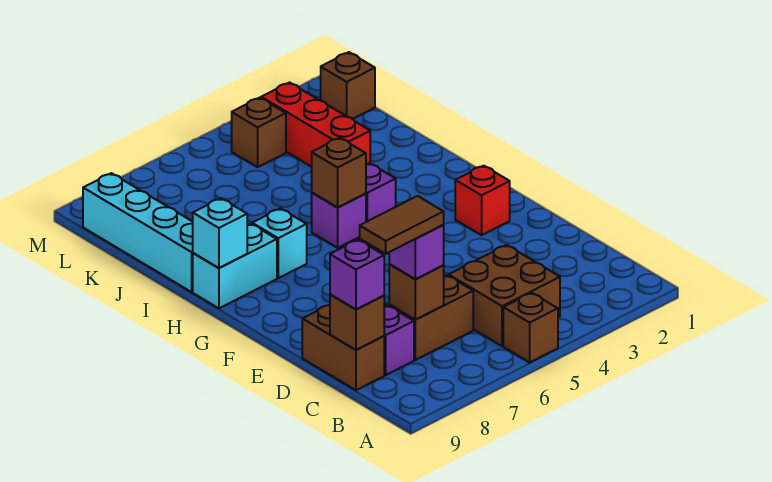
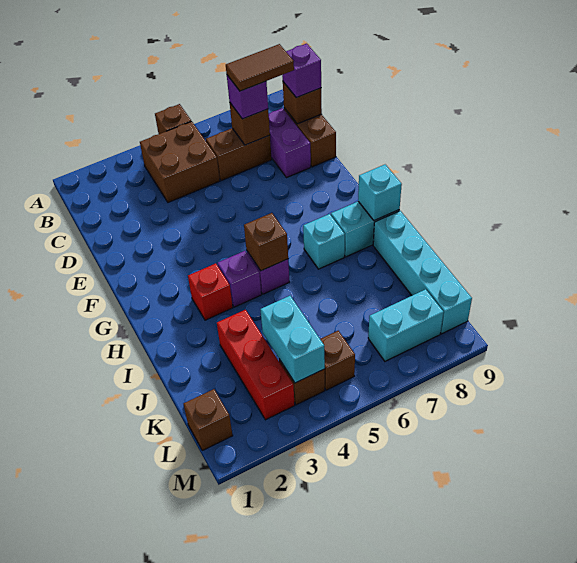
red brick F2 level 1 -> red brick H3 level 1
none -> cyan brick K4:L4 level 2
none -> brown brick L5 level 1
none -> cyan brick L7:L8 level 1

